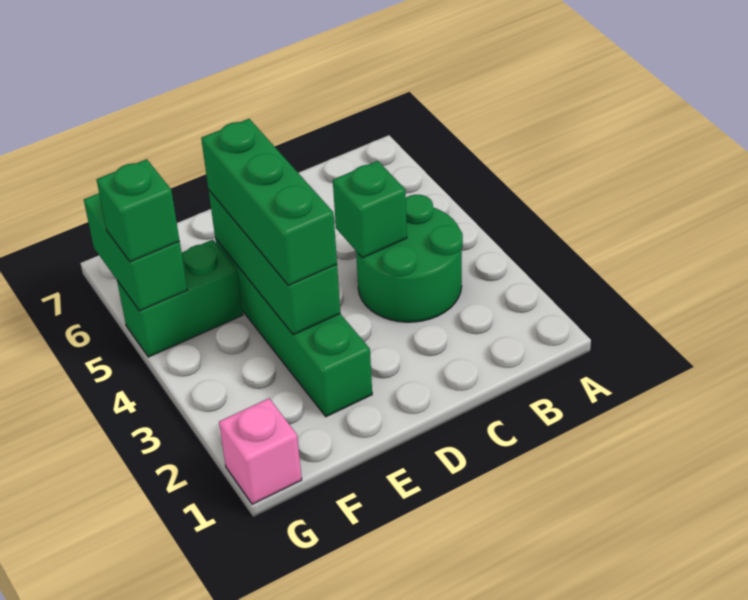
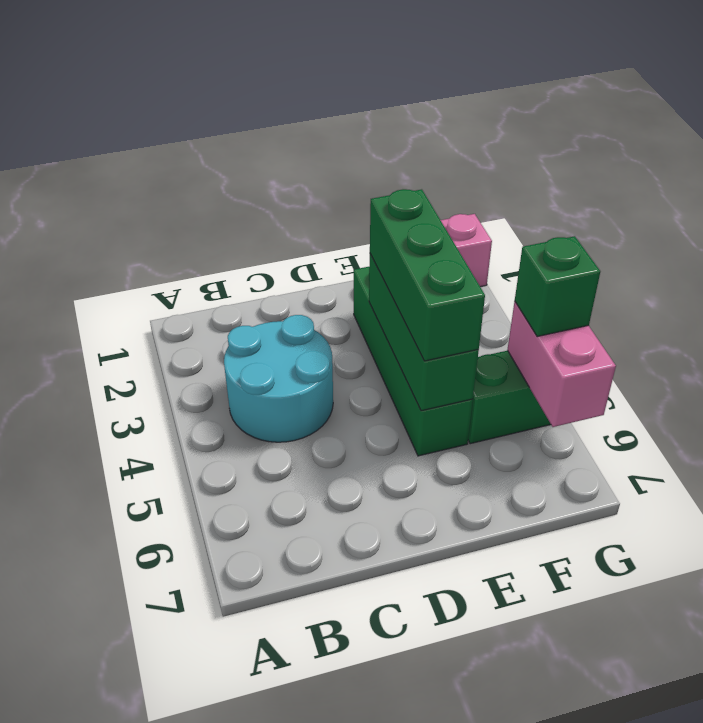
green round brick B3:C4 level 1 -> cyan round brick B3:C4 level 1
green brick C4 level 2 -> none
green brick G5:G6 level 2 -> pink brick G5:G6 level 2

